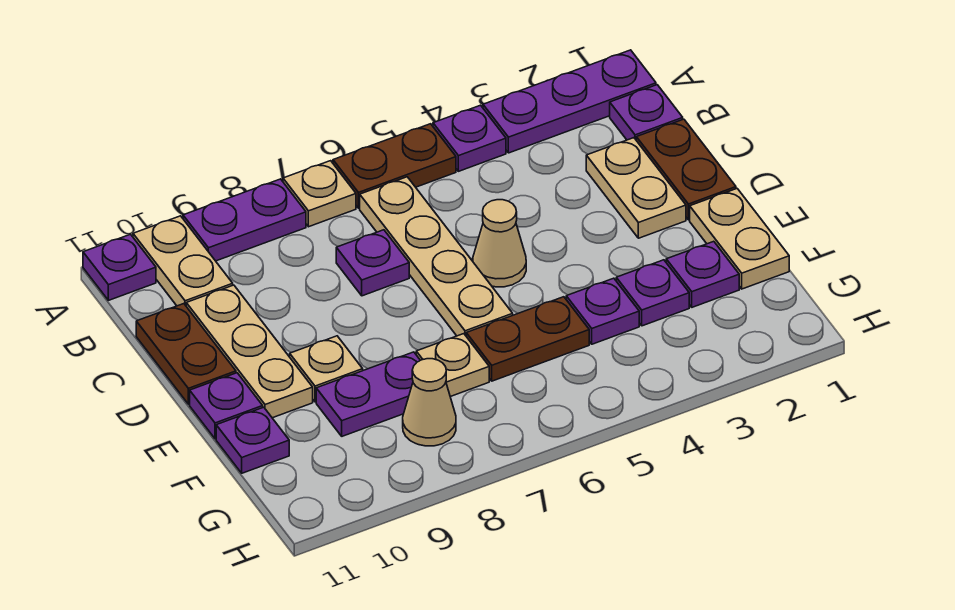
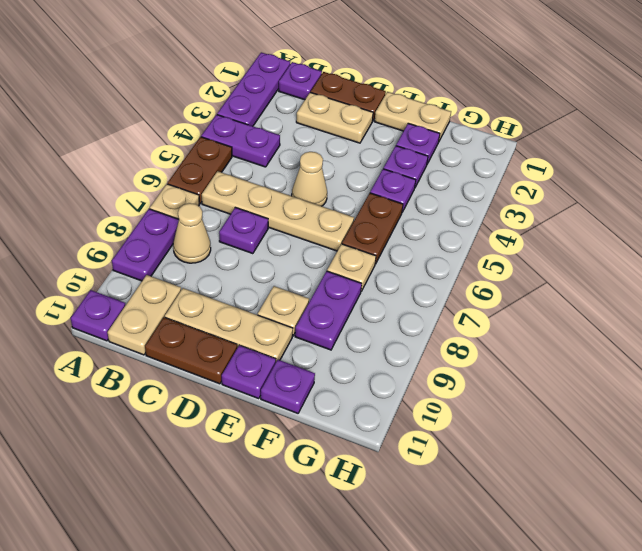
purple plate A4 level 1 -> purple plate A4:B4 level 1
tan plate A10:B10 level 1 -> tan plate B10:B11 level 1
tan cone G8 level 1 -> tan cone B8 level 1

